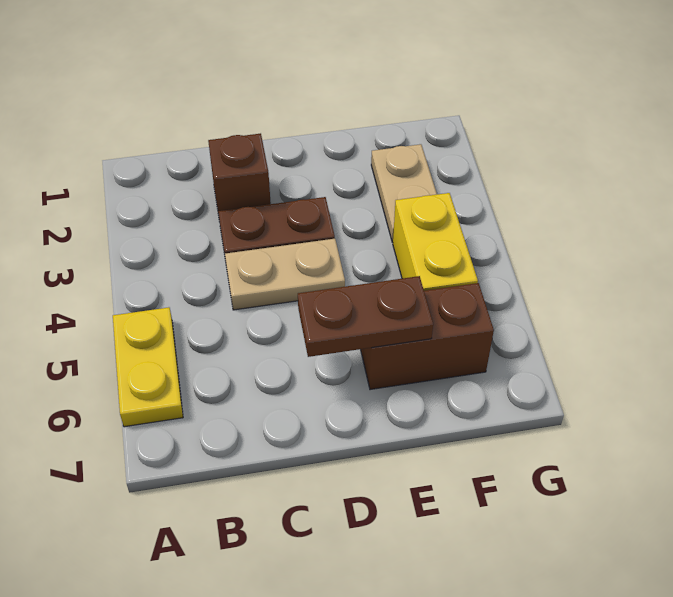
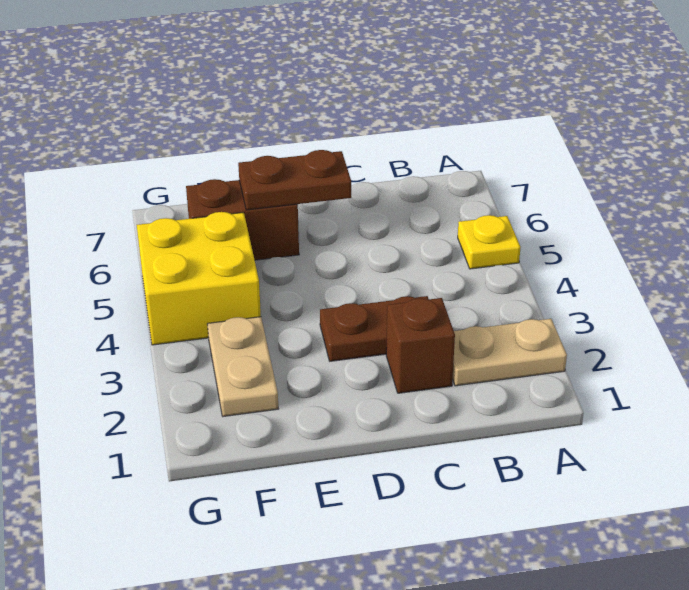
yellow plate A5:A6 level 1 -> yellow plate A5 level 1
tan plate C4:D4 level 1 -> tan plate A2:B2 level 1
yellow brick F4:F5 level 1 -> yellow brick F4:G5 level 1

